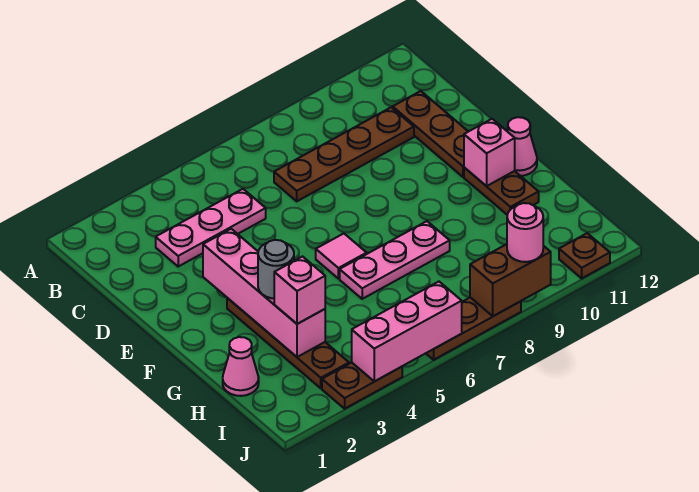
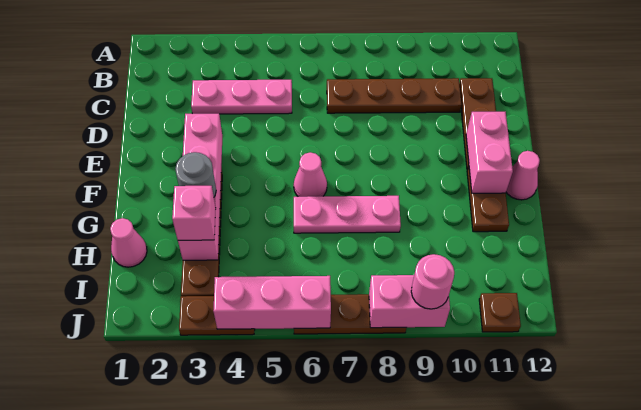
pink tile F6 level 1 -> pink cone F6 level 1
pink brick F11 level 2 -> pink brick E11:F11 level 2
brown brick J8:J9 level 2 -> pink brick J8:J9 level 2

